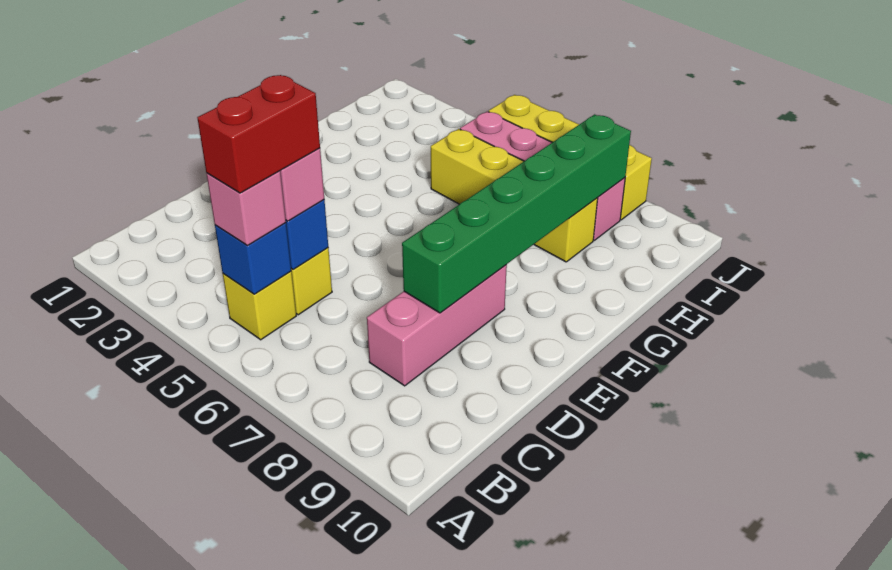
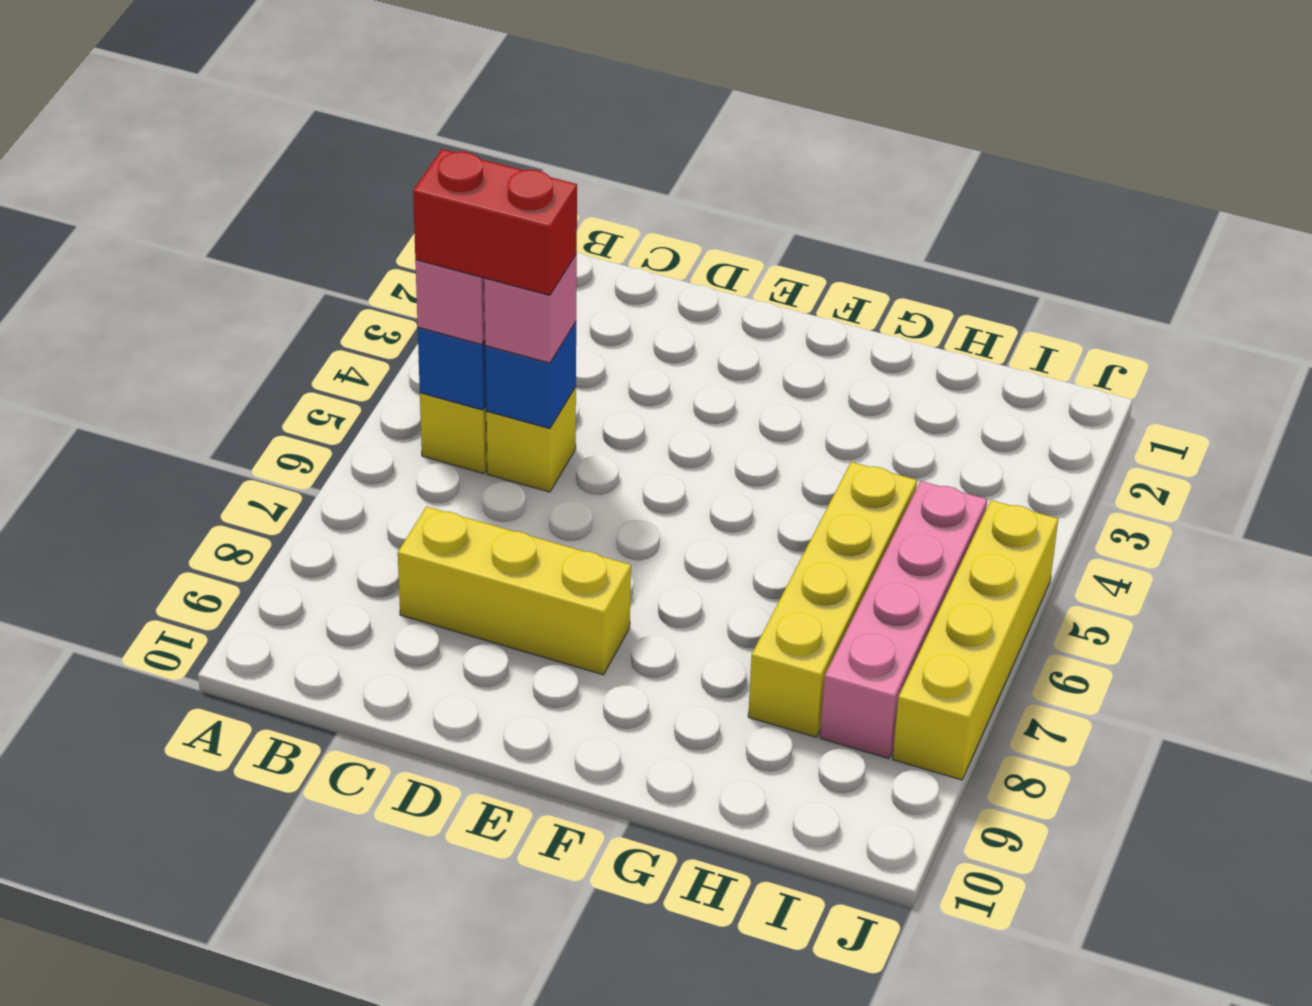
pink brick C8:E8 level 1 -> yellow brick C8:E8 level 1
green brick D8:I8 level 2 -> none

